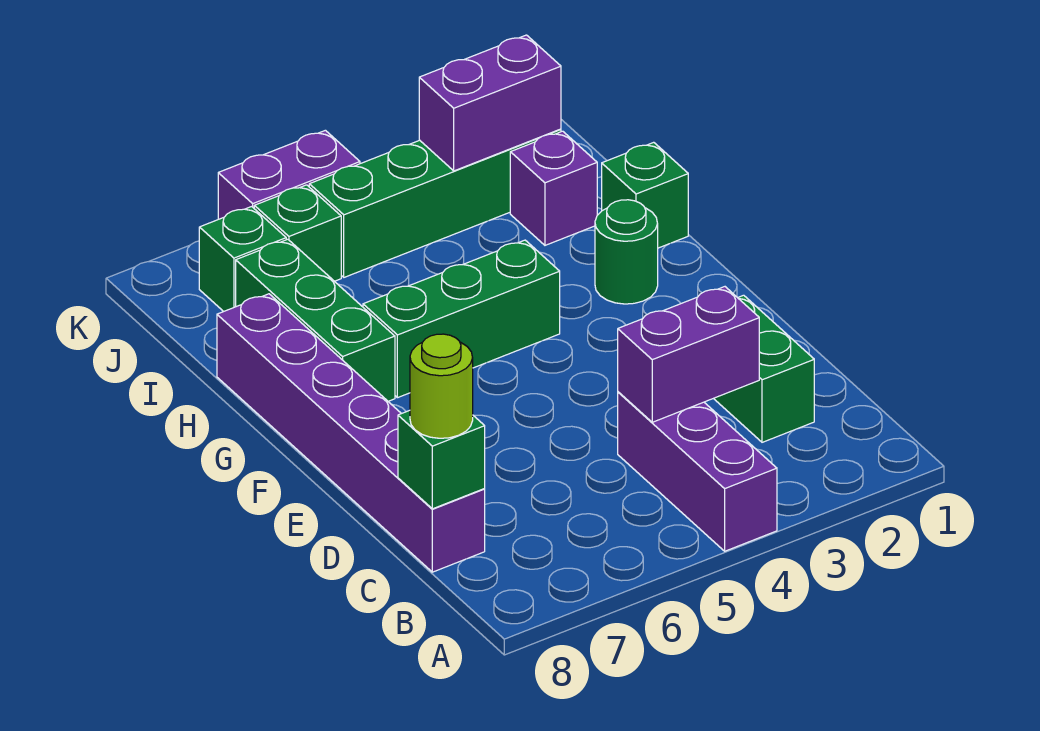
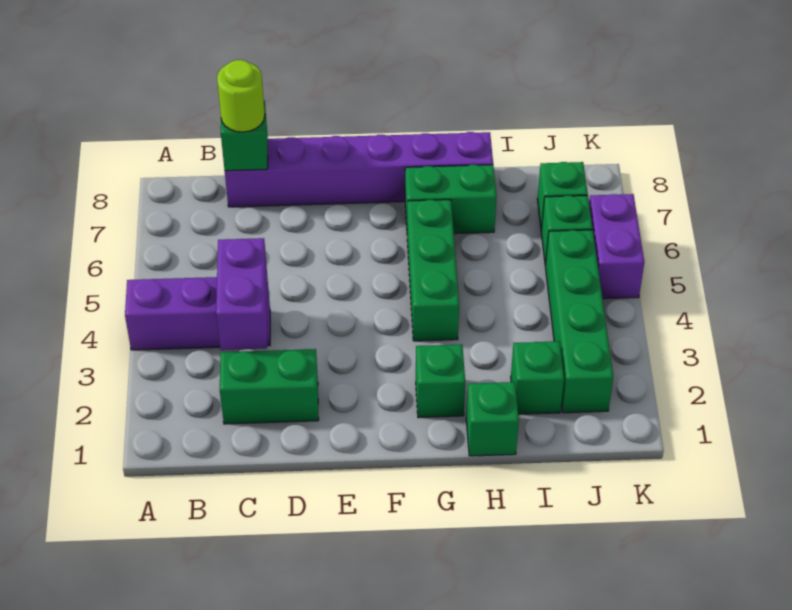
green round brick G2 level 1 -> green brick G2 level 1
green brick G7:I7 level 1 -> green brick G7:H7 level 1
purple brick I2 level 1 -> green brick I2 level 1
purple brick J2:J3 level 2 -> none

